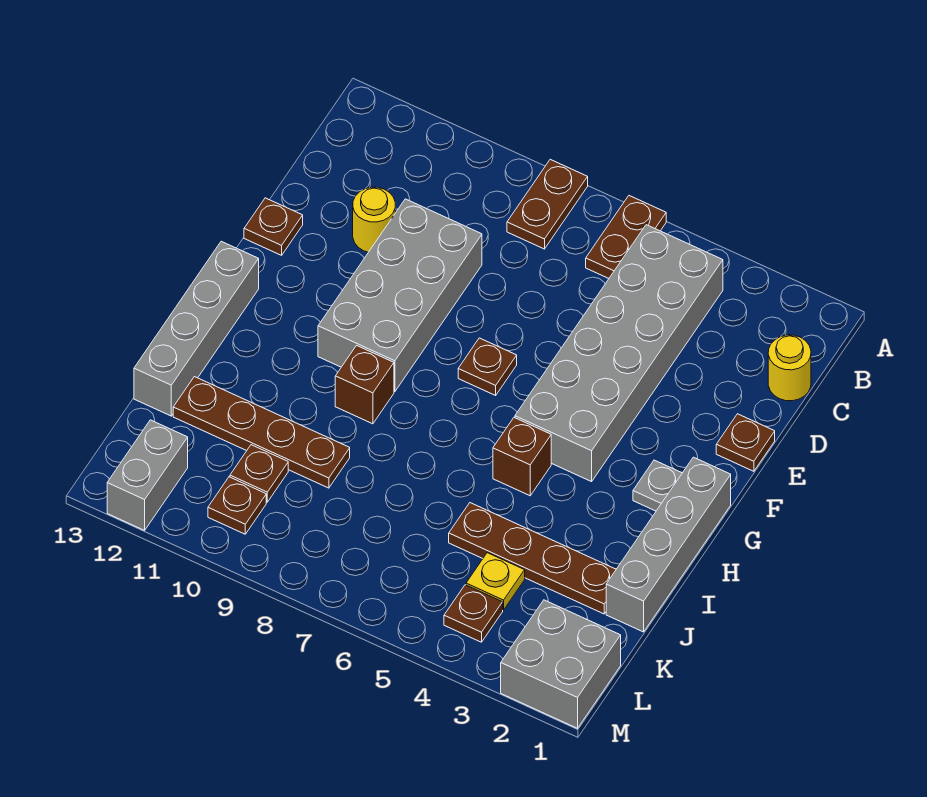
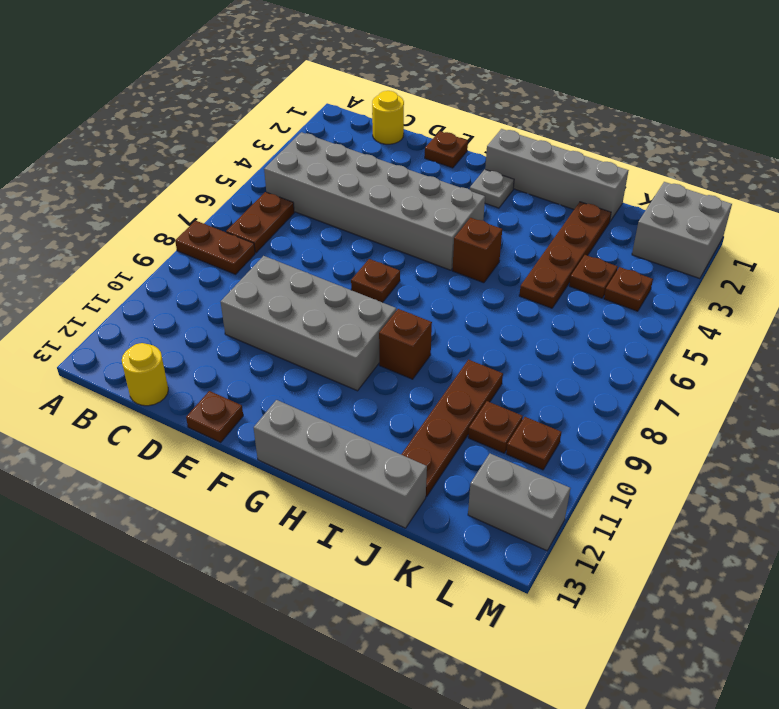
brown plate A6:B6 level 1 -> brown plate B6:B7 level 1
yellow round brick D11 level 1 -> yellow round brick C13 level 1
yellow plate K4 level 1 -> brown plate K4 level 1

